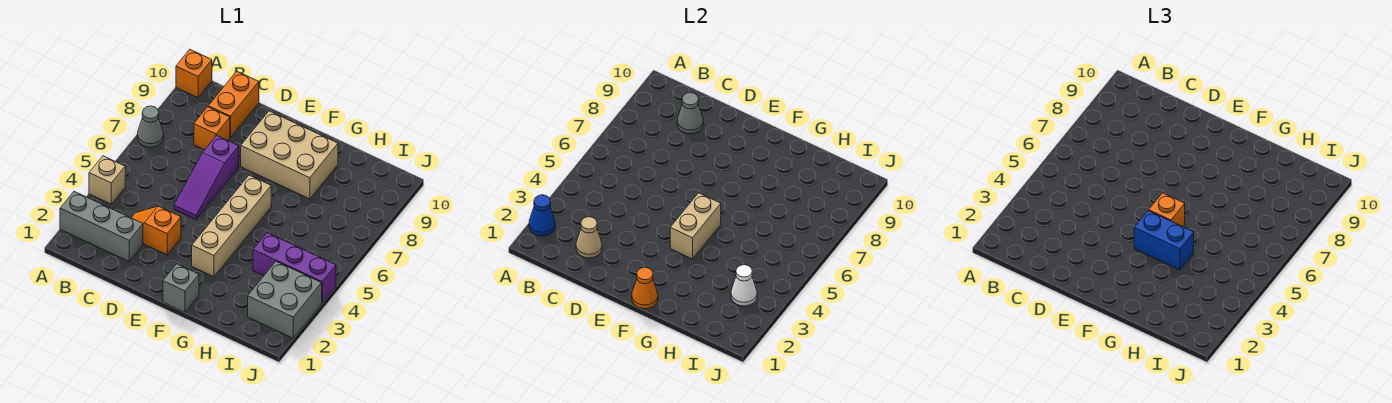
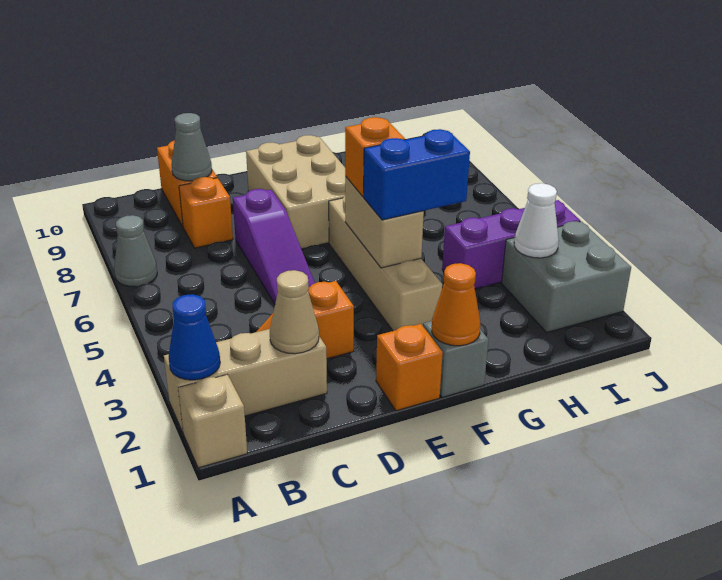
grey brick A2:C2 level 1 -> tan brick A2:C2 level 1
tan brick A4 level 1 -> tan brick A1 level 1
orange brick A10 level 1 -> orange brick E1 level 1
tan brick E8:G9 level 1 -> tan brick E7:F9 level 1

